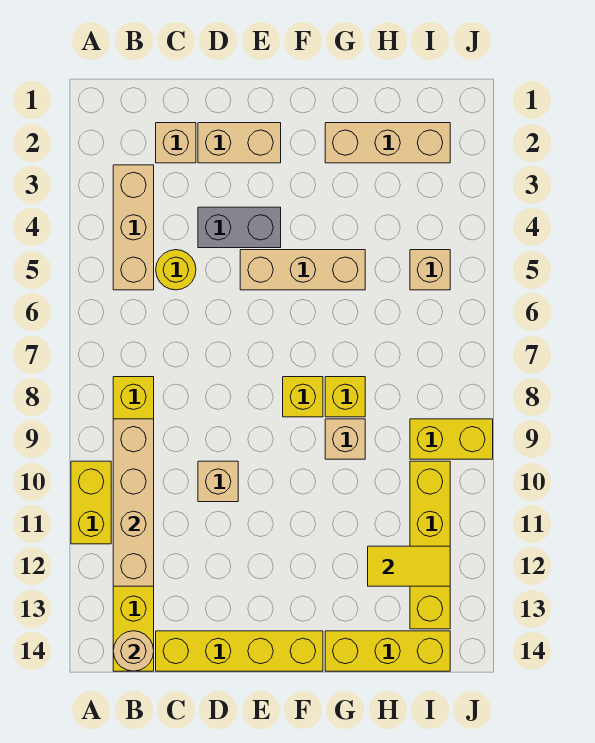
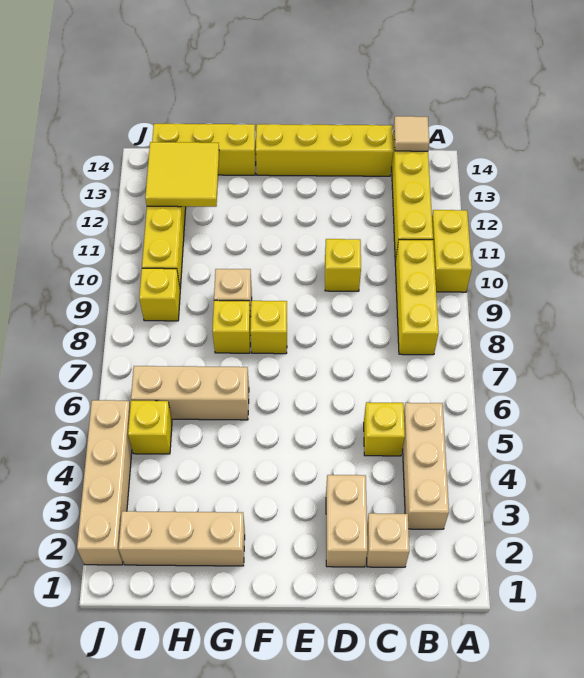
tan brick B9:B12 level 2 -> tan brick J2:J5 level 1
tan round brick B14 level 2 -> tan tile B14 level 2
yellow round brick C5 level 1 -> yellow brick C5 level 1
tan brick D2:E2 level 1 -> tan brick D2:D3 level 1
grey brick D4:E4 level 1 -> none
tan brick D10 level 1 -> yellow brick D10 level 1
tan brick E5:G5 level 1 -> tan brick G6:I6 level 1
yellow tile H12:I12 level 2 -> yellow tile H12:I13 level 2
tan brick I5 level 1 -> yellow brick I5 level 1
yellow brick I9:J9 level 1 -> yellow brick I9 level 1

